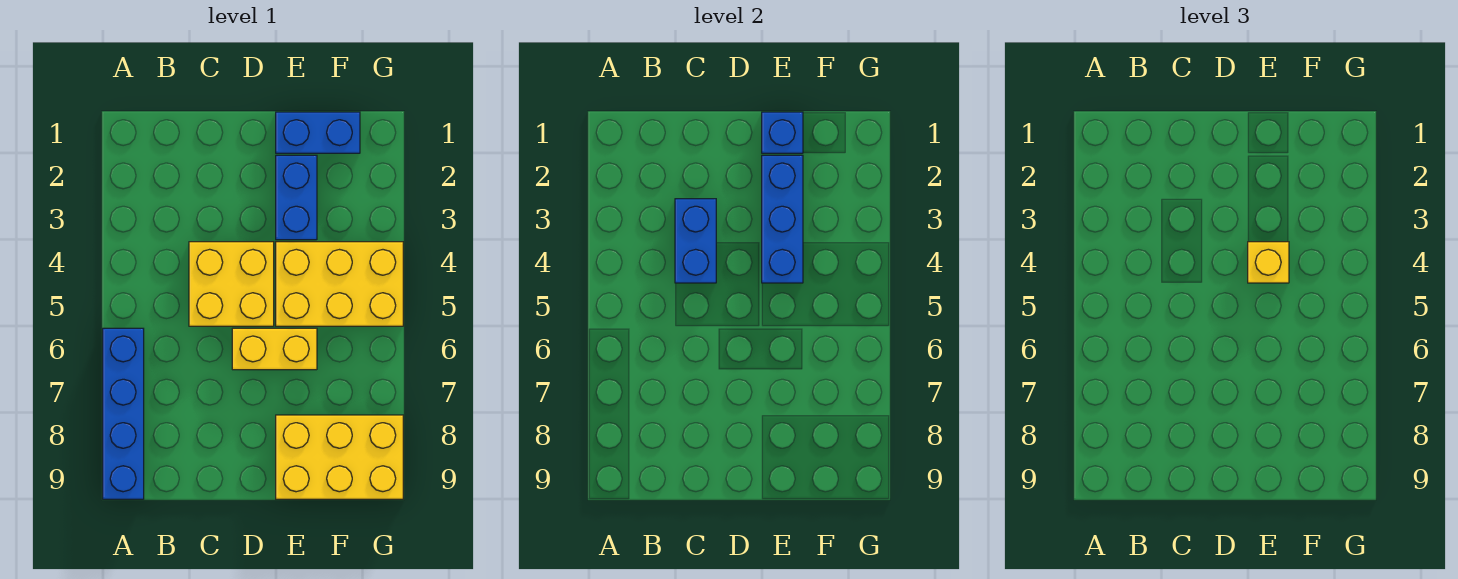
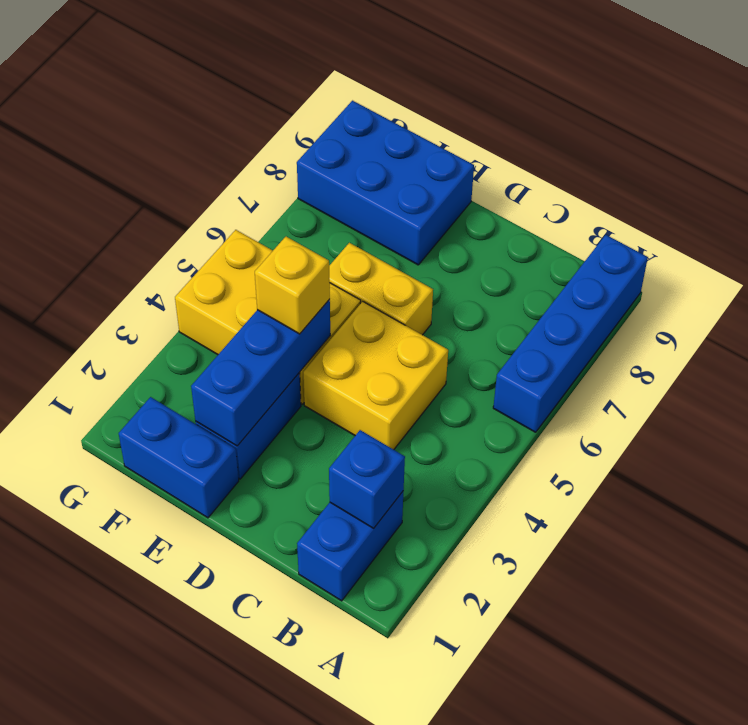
blue brick C3:C4 level 2 -> blue brick B1:B2 level 1
blue brick E1 level 2 -> blue brick B2 level 2
yellow brick E8:G9 level 1 -> blue brick E8:G9 level 1

